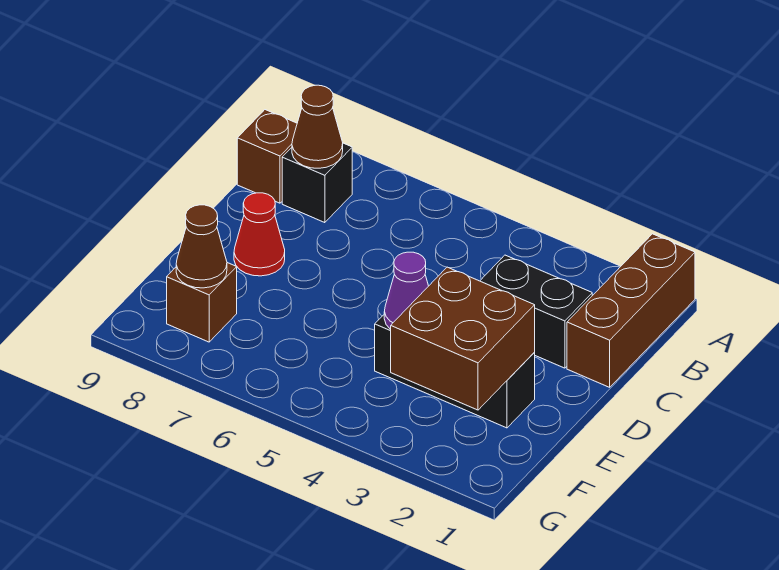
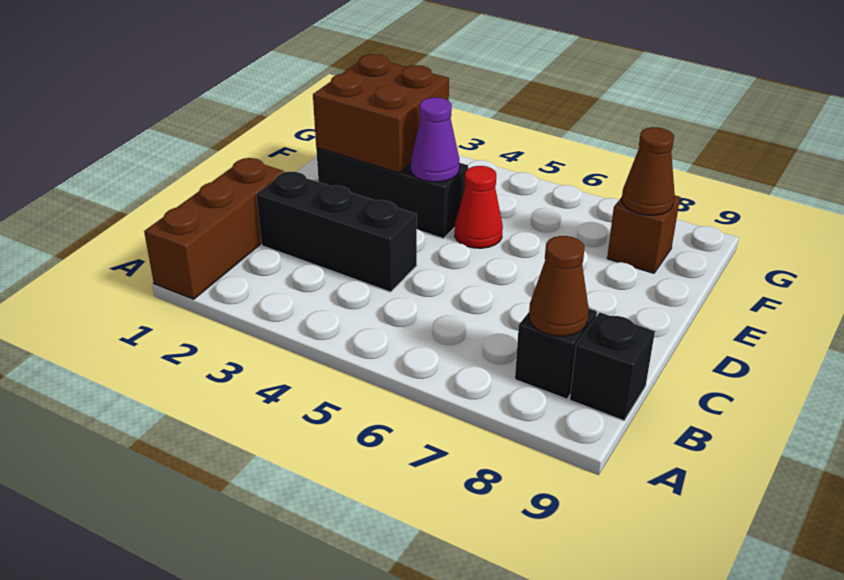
brown brick B9 level 1 -> black brick B9 level 1
black brick C2:C3 level 1 -> black brick C2:C4 level 1
red cone D8 level 1 -> red cone E5 level 1

